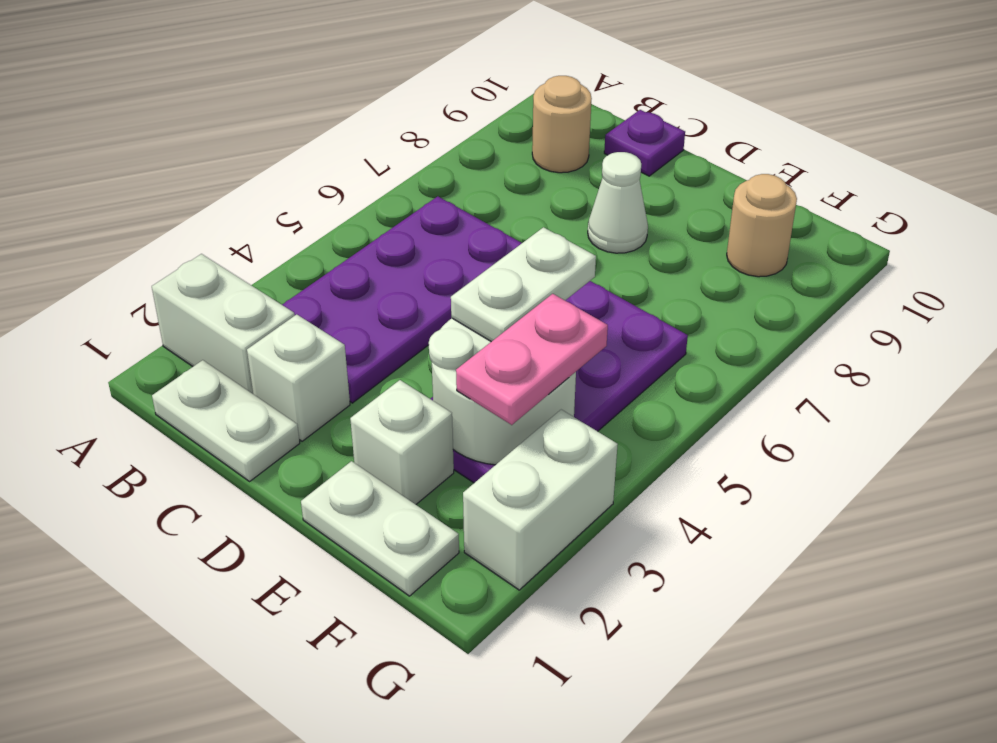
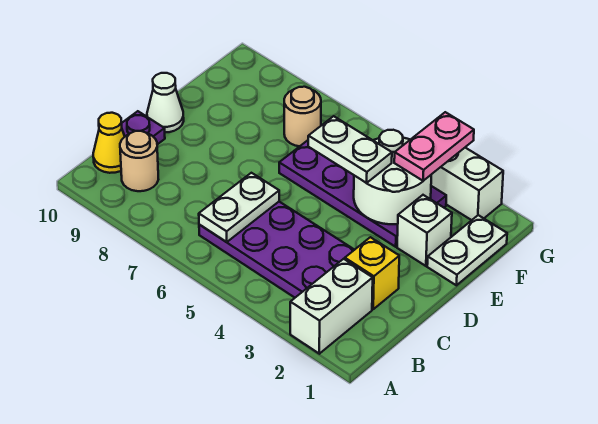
white plate B1:C1 level 1 -> white plate B6:C6 level 2
none -> yellow cone B10 level 1
white brick C2 level 1 -> yellow brick C2 level 1
white cone D8 level 1 -> white cone D10 level 1
pink plate F3:F4 level 3 -> pink plate F3:G3 level 3
tan round brick F9 level 1 -> tan round brick F7 level 1

